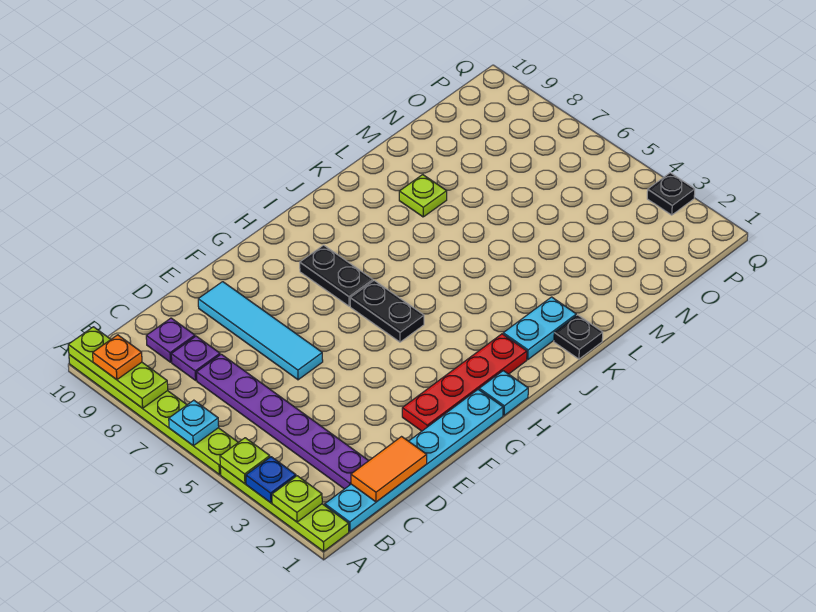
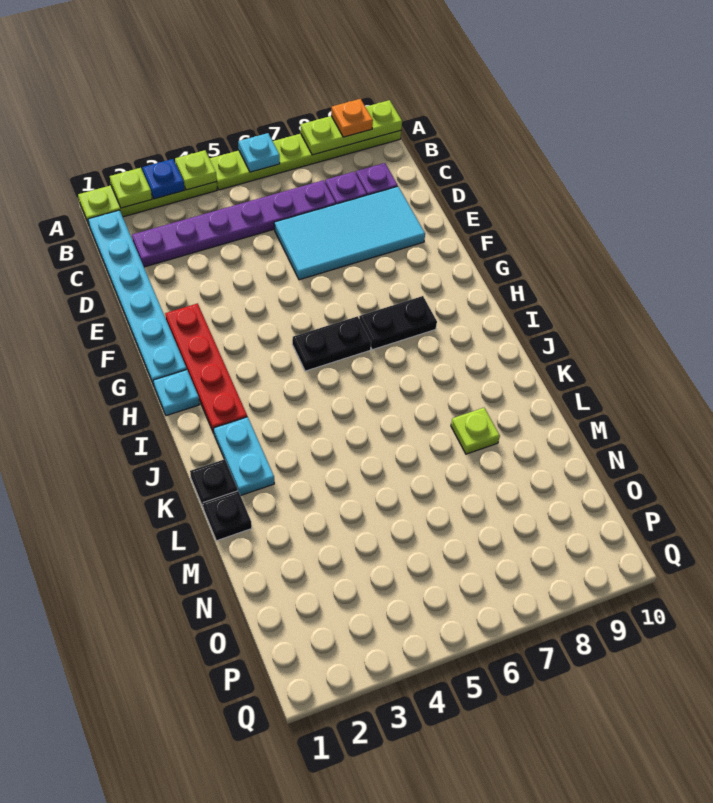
orange tile C1:D1 level 2 -> none
cyan tile E6:E9 level 1 -> cyan tile D6:E9 level 1
black plate Q3 level 1 -> black plate L1 level 1

